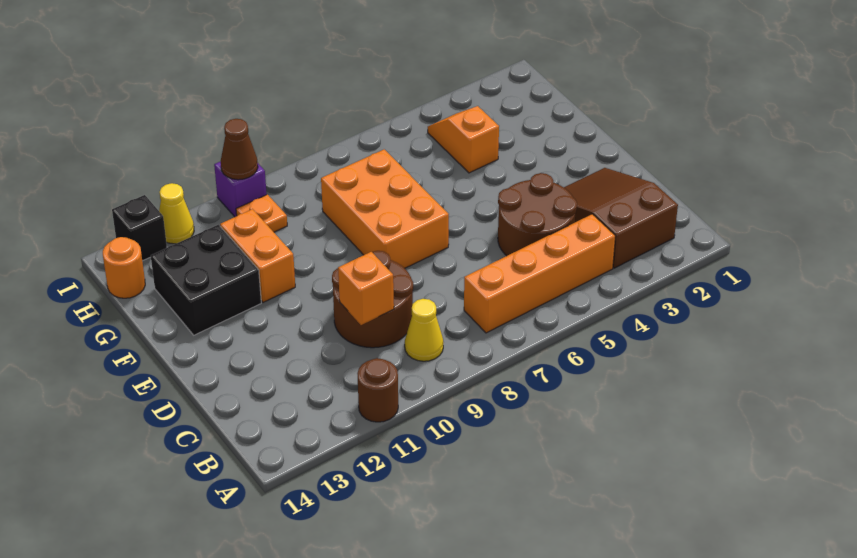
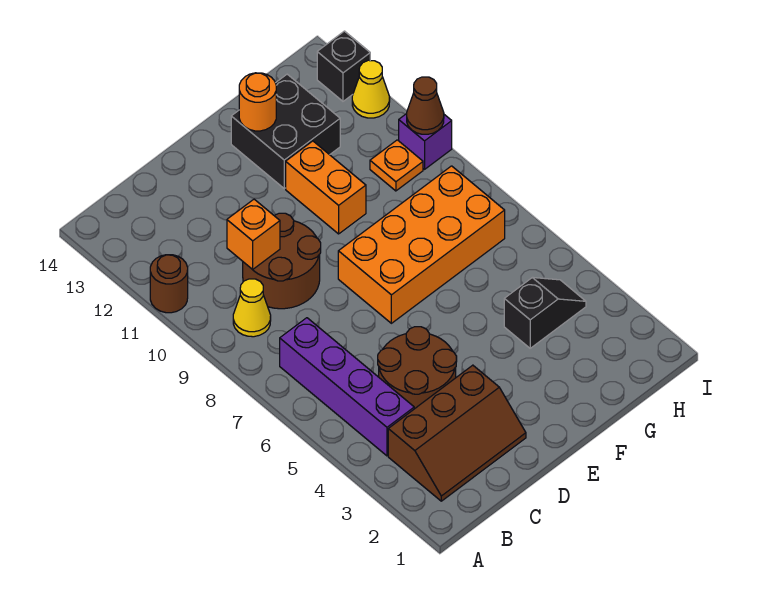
brown slope B2:D3 level 1 top B -> brown slope B2:D3 level 1 top 3
orange brick B4:B7 level 1 -> purple brick B4:B7 level 1
orange brick E7:G8 level 1 -> orange brick E7:H8 level 1
orange brick F11:G11 level 1 -> orange brick F10:F11 level 1
orange slope G4:H4 level 1 top G -> black slope G4:H4 level 1 top G
orange round brick H14 level 1 -> orange round brick F13 level 2

